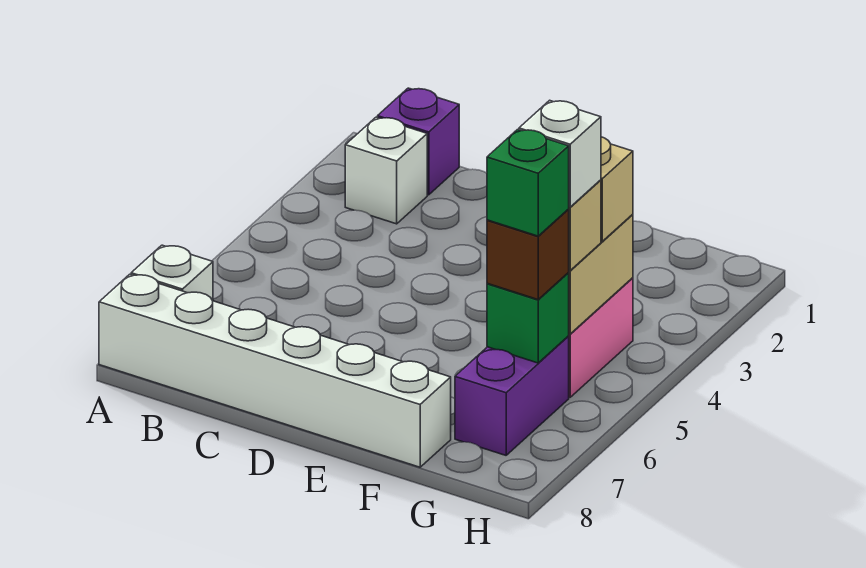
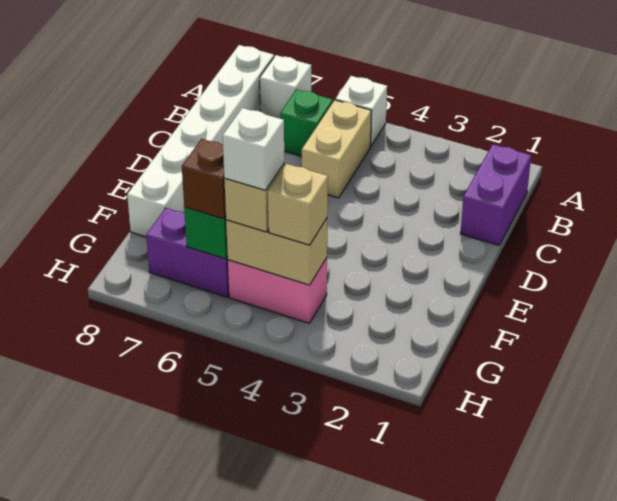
purple brick B1 level 1 -> purple brick B1:C1 level 1
white brick B2 level 1 -> white brick A5 level 1
none -> tan brick B5:C5 level 1
green brick G6 level 4 -> green brick B6 level 1

